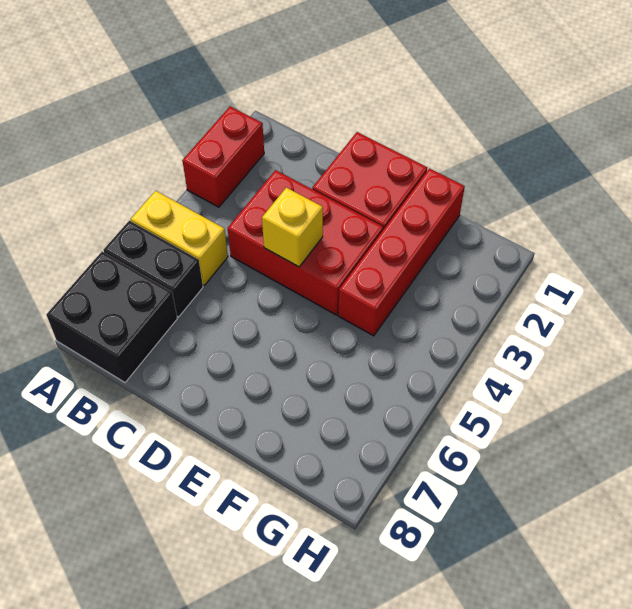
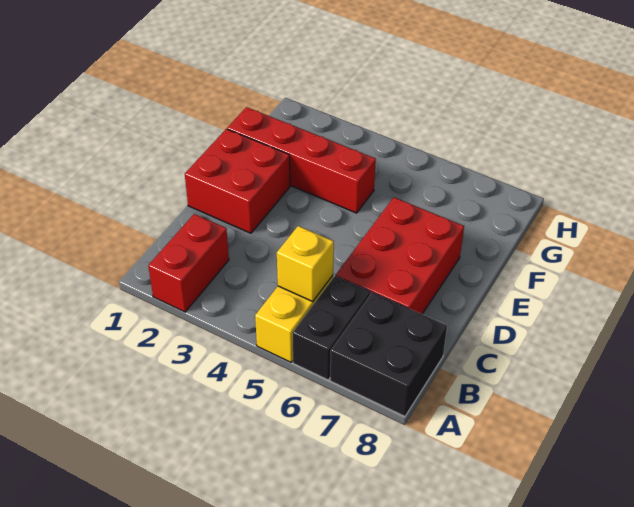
red brick A2:A3 level 1 -> red brick A2:B2 level 1
red brick C3:E4 level 1 -> red brick C6:E7 level 1
yellow brick D4 level 2 -> yellow brick B5 level 2

